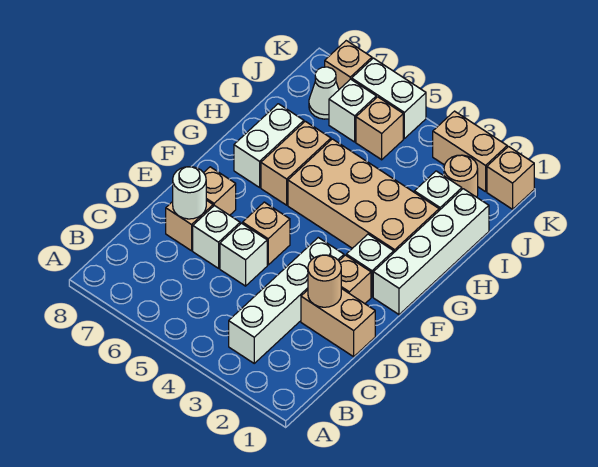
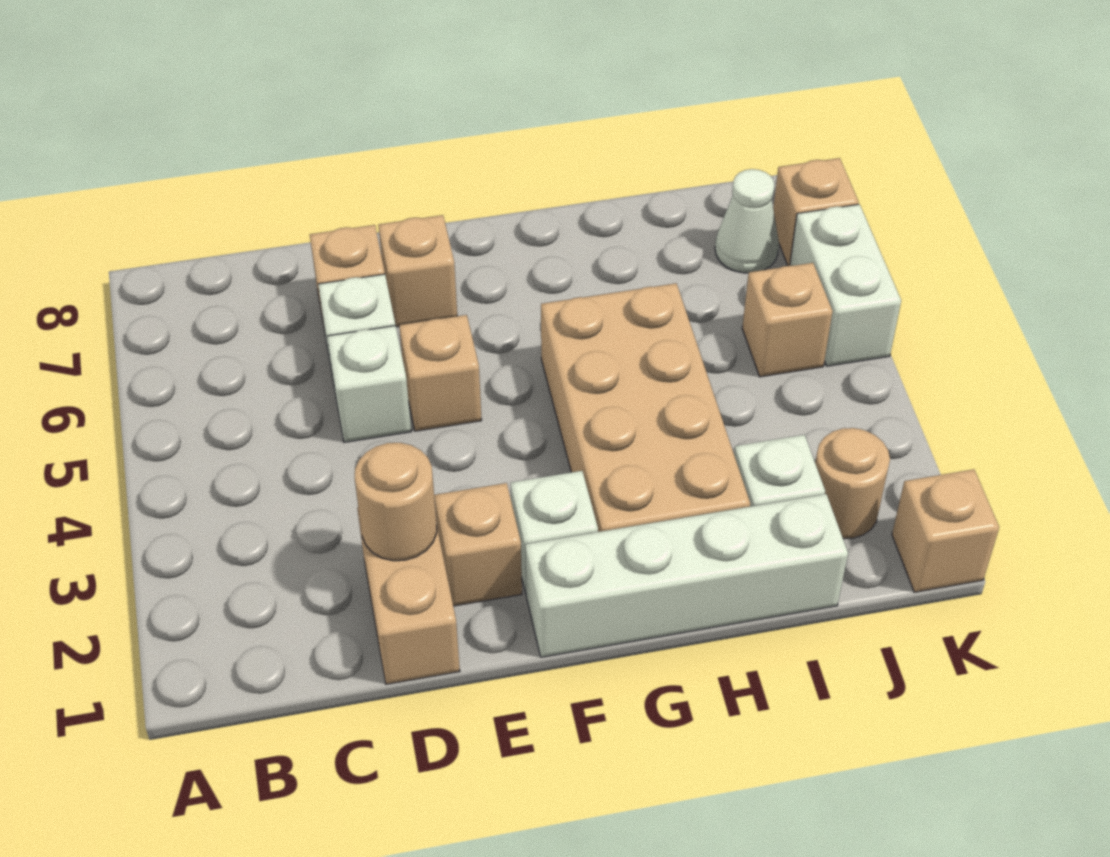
white brick B3:E3 level 1 -> none
white round brick D7 level 2 -> none
tan brick G6:H6 level 1 -> none
white brick G7:H7 level 1 -> none
white brick J6 level 1 -> none
tan brick K2:K3 level 1 -> none

